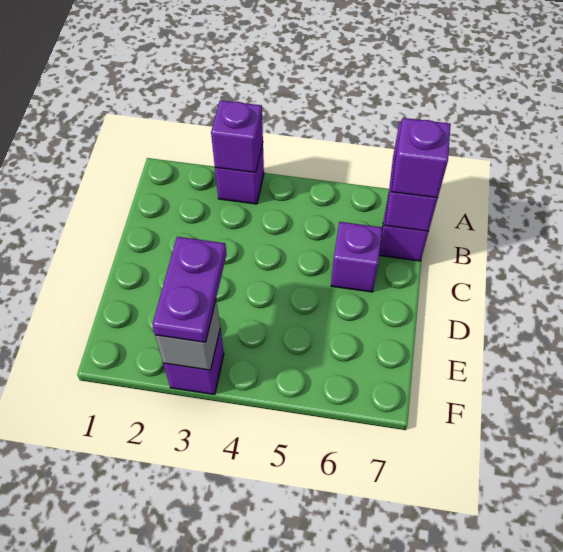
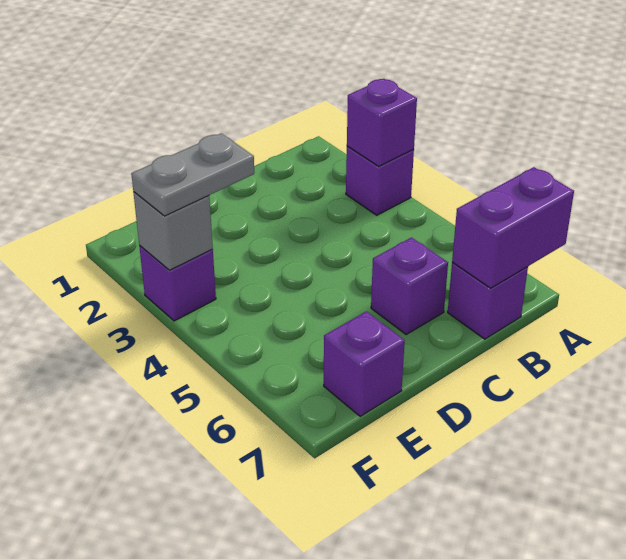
purple brick B7 level 3 -> purple brick E7 level 1
purple plate E3:F3 level 3 -> grey plate E3:F3 level 3

